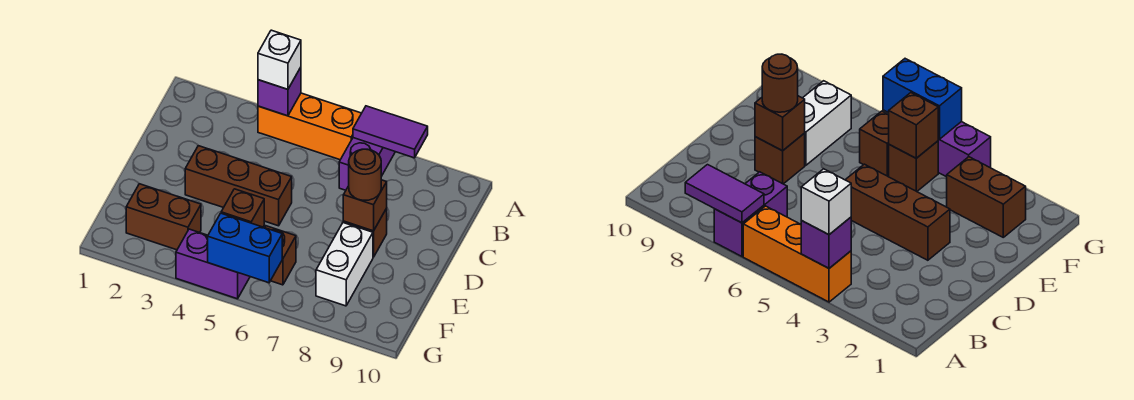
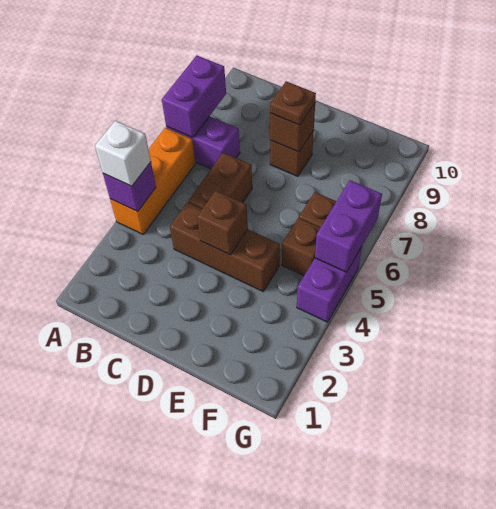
purple tile A7:A8 level 2 -> purple brick A7:A8 level 2
brown brick D3:D5 level 1 -> brown brick C4:E4 level 1
brown round brick D8 level 3 -> brown plate D8 level 3
white brick E8:F8 level 1 -> none
brown brick F2:F3 level 1 -> brown brick C5:C6 level 1
brown brick F5 level 2 -> brown brick D4 level 2
blue brick G5:G6 level 2 -> purple brick G5:G6 level 2

